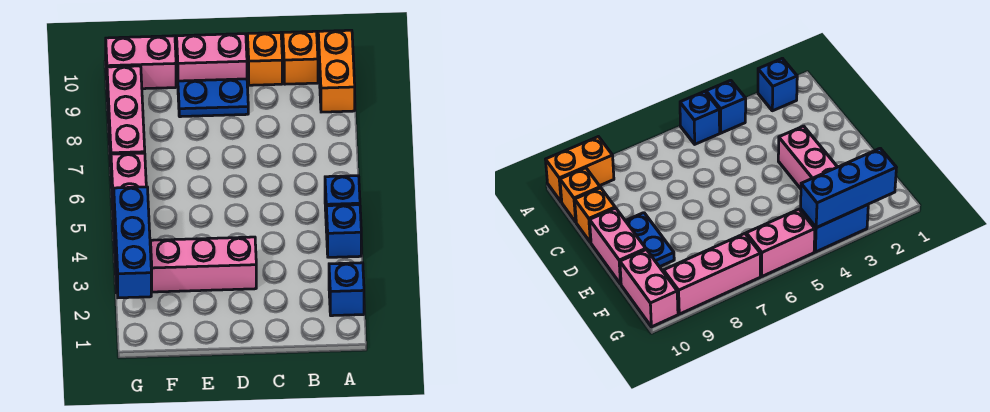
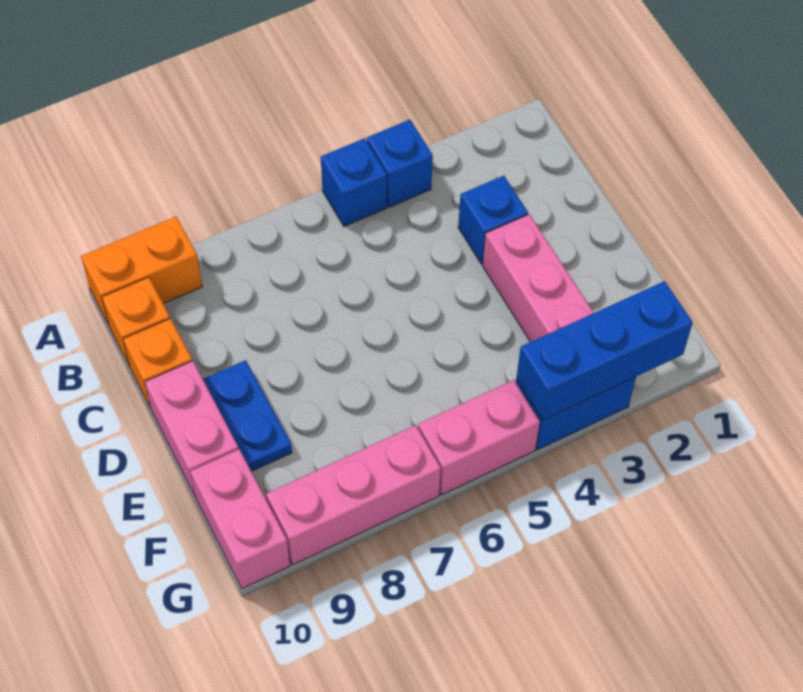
blue brick A2 level 1 -> blue brick C3 level 1

